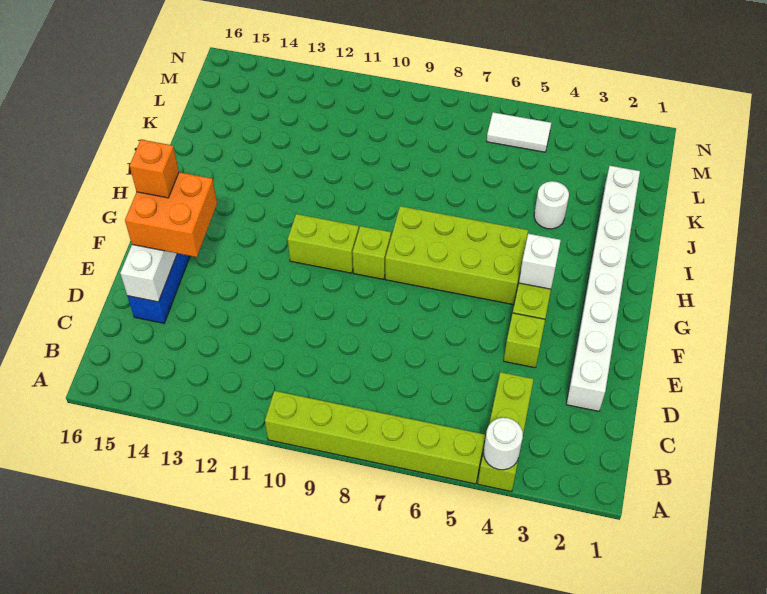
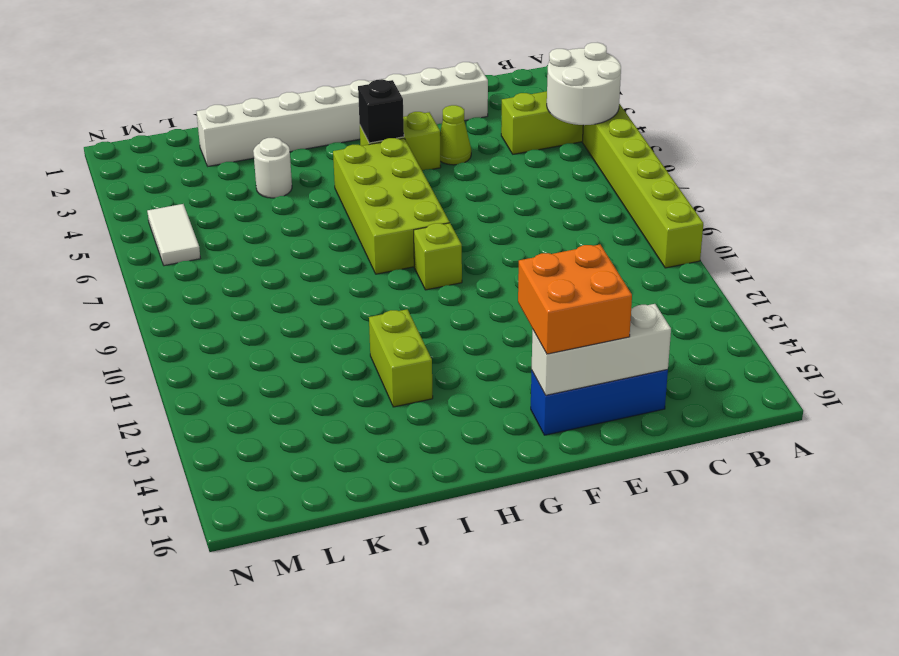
white round brick A4 level 2 -> white round brick A4:B5 level 2
lime brick E4 level 1 -> lime cone E4 level 1
orange brick F15 level 4 -> none
white brick G4 level 2 -> black brick G4 level 2
lime brick G10:G11 level 1 -> lime brick I12:I13 level 1

